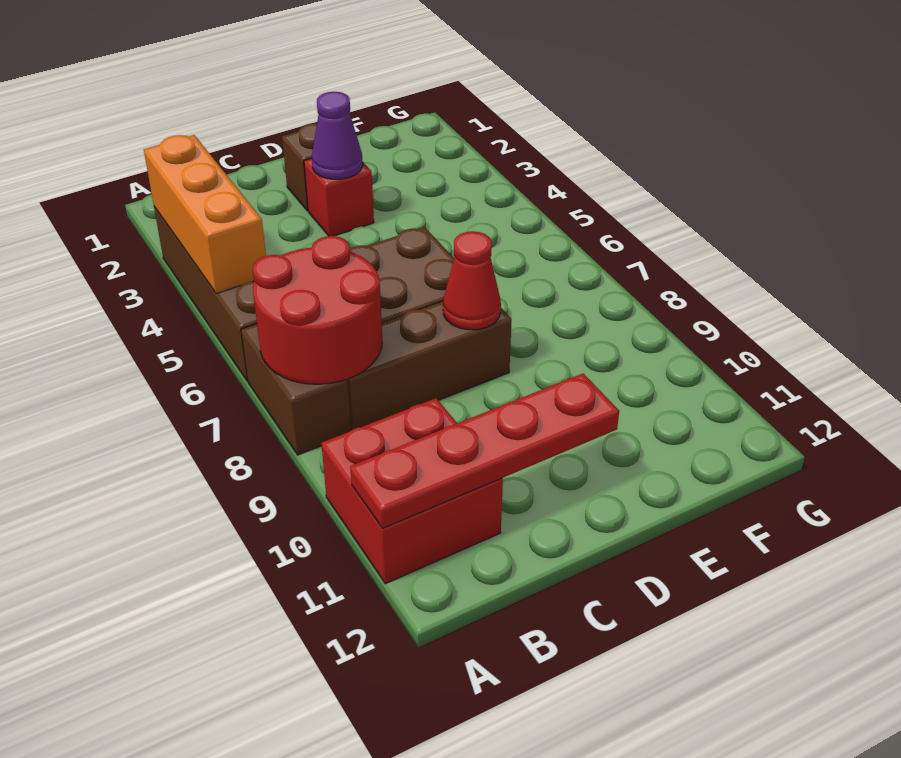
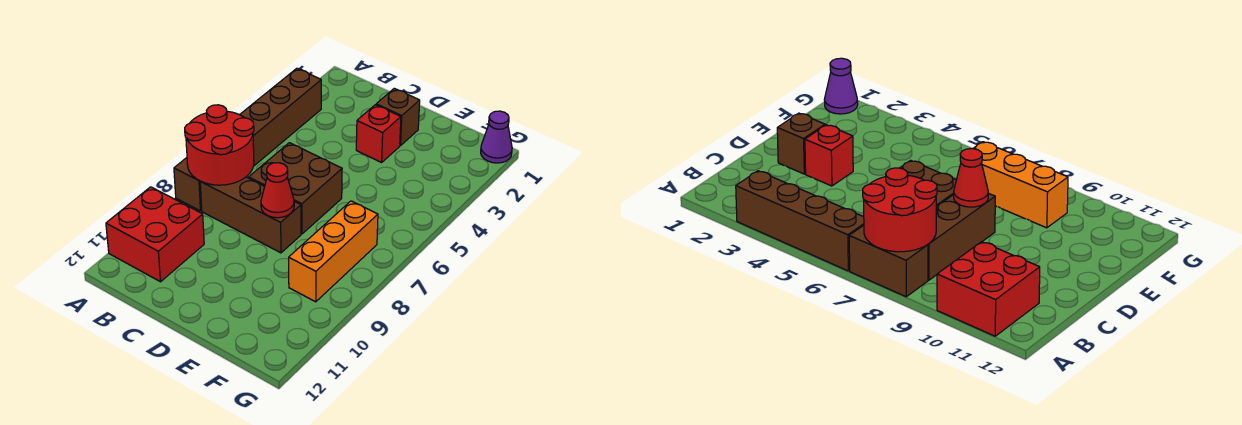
orange brick A3:A5 level 2 -> orange brick F7:F9 level 1
red plate A11:D11 level 2 -> none
purple cone D3 level 2 -> purple cone G1 level 1

